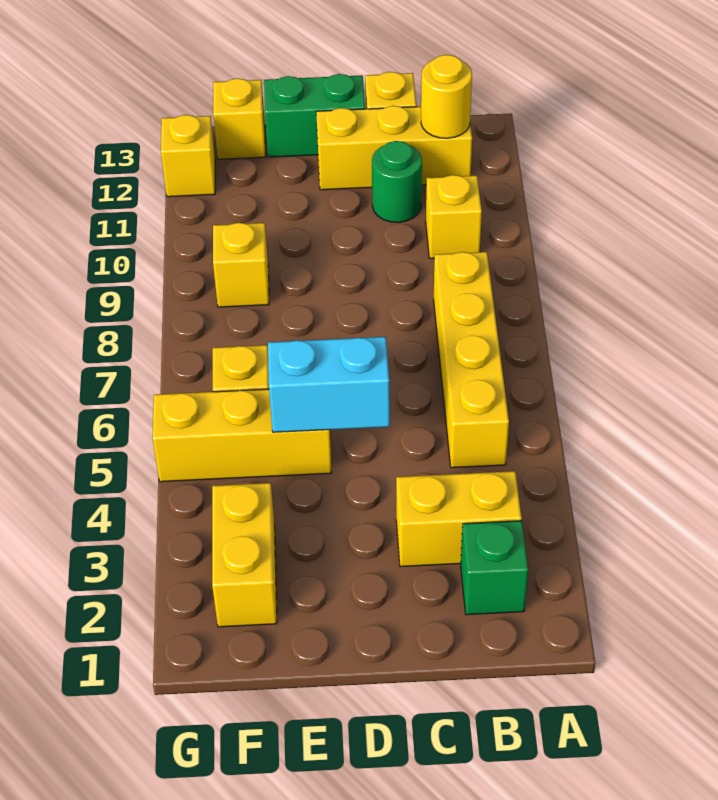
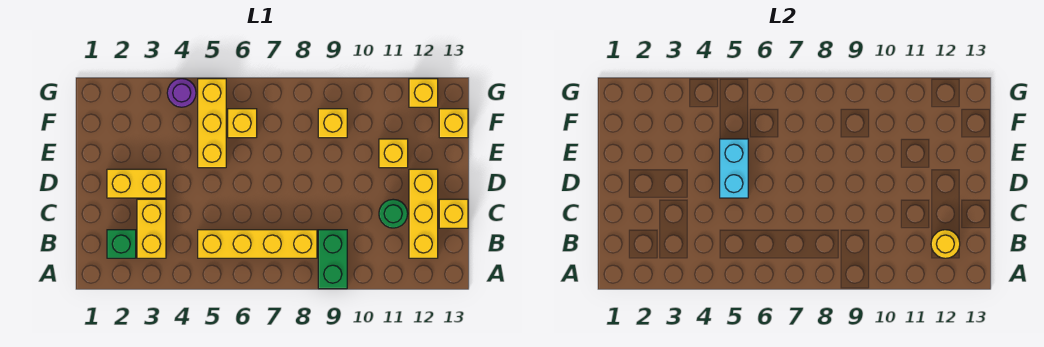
yellow brick B10 level 1 -> yellow brick E11 level 1
green brick D13:E13 level 1 -> green brick A9:B9 level 1
yellow brick F2:F3 level 1 -> yellow brick D2:D3 level 1
none -> purple round brick G4 level 1

